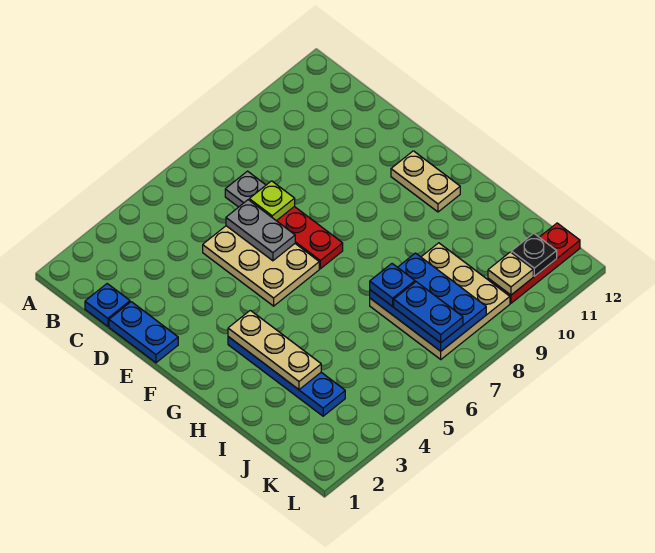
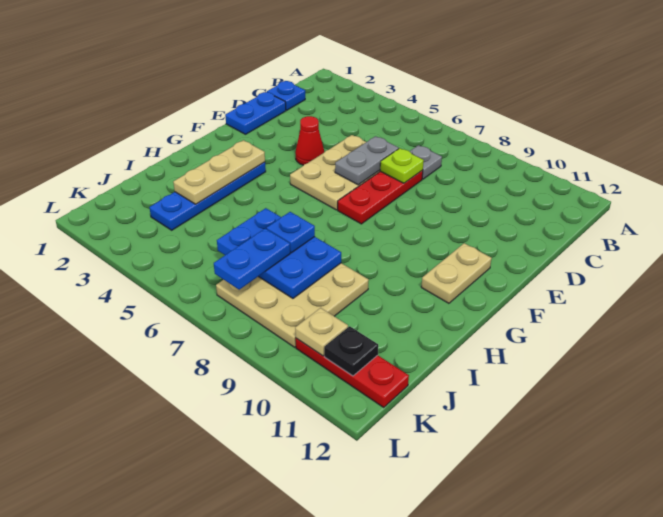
none -> red cone E4 level 1
blue plate I7:K8 level 2 -> blue plate I6:J8 level 2

